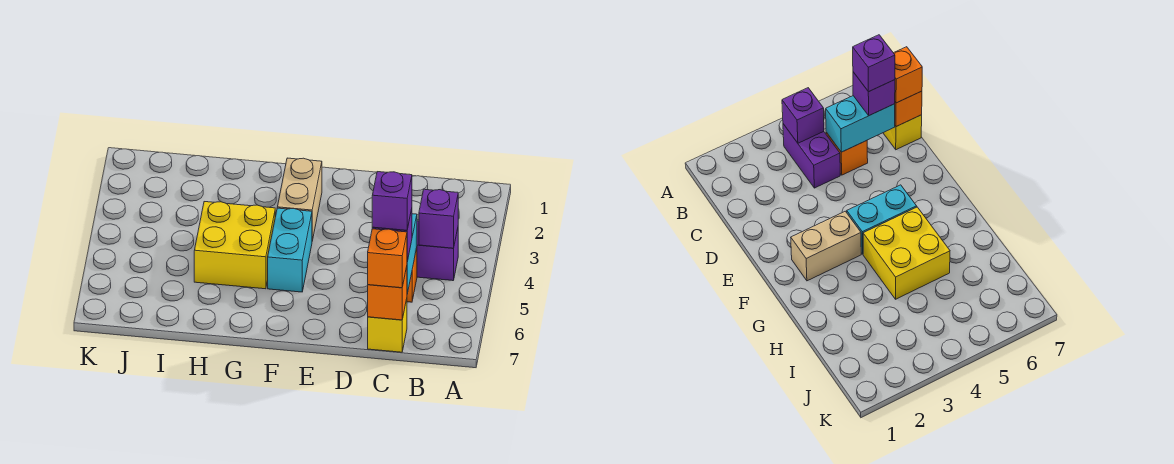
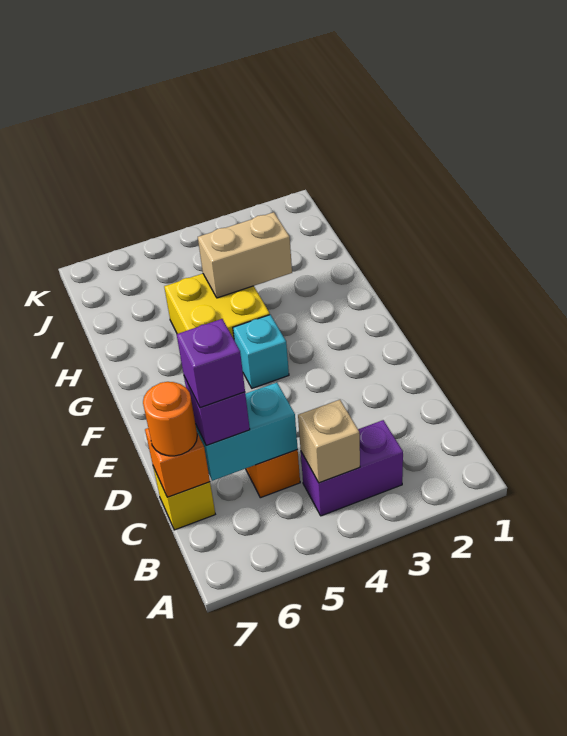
purple brick B4:C4 level 1 -> purple brick B3:B4 level 1
purple brick B4 level 2 -> tan brick B4 level 2
orange brick C7 level 3 -> orange round brick C7 level 3
tan brick F2:F3 level 1 -> tan brick H3:H4 level 2
cyan brick F4:F5 level 1 -> cyan brick F4 level 1

